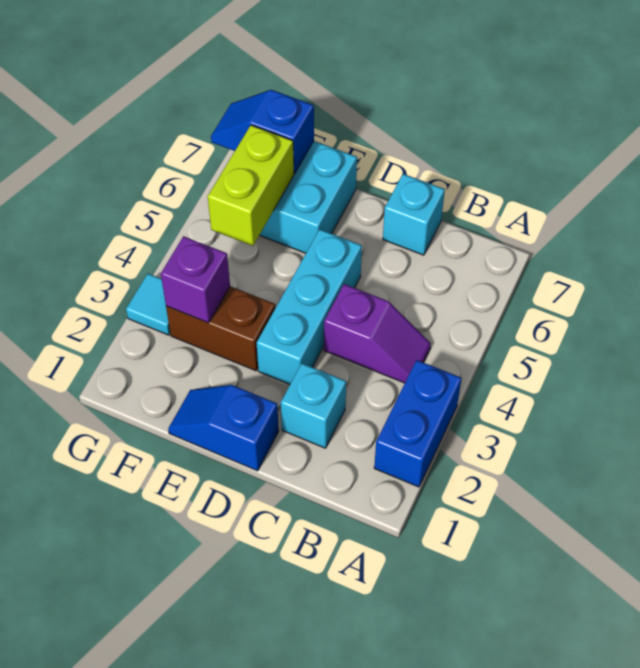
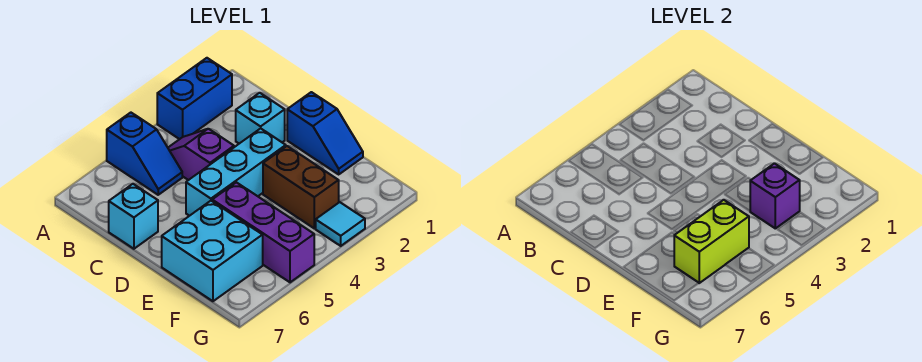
none -> purple brick E5:G5 level 1
blue slope F7:G7 level 2 top F -> blue slope A5:B5 level 1 top A

